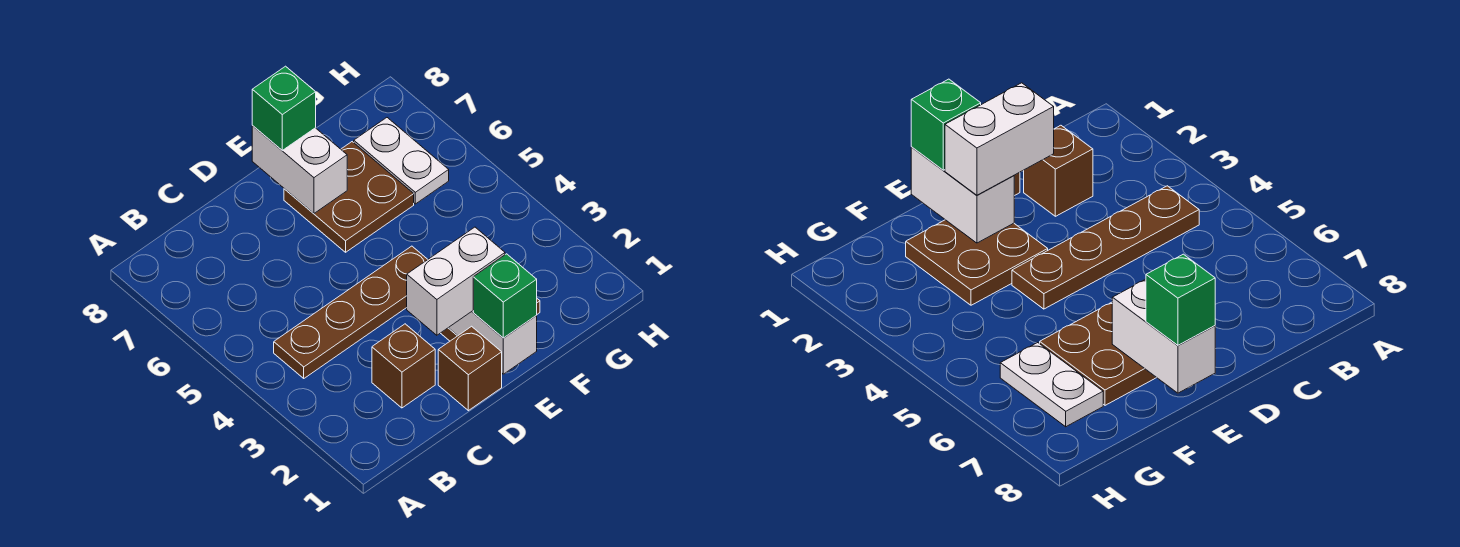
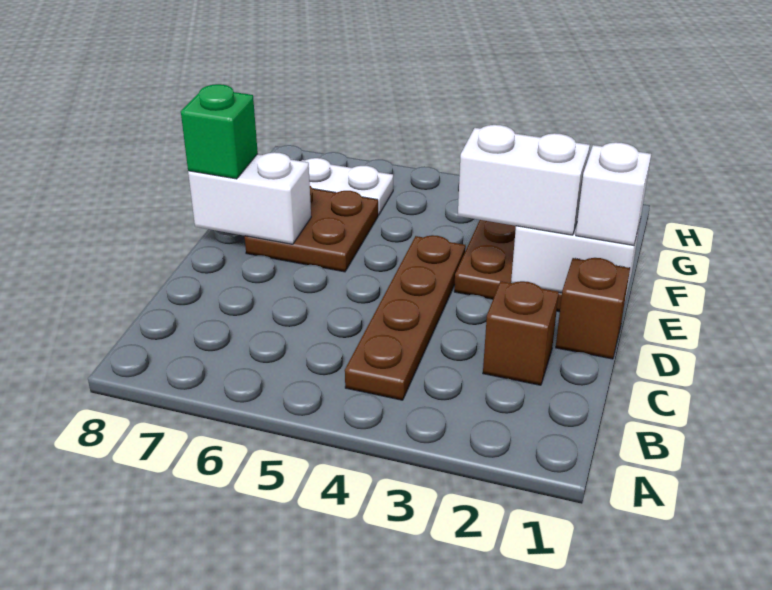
white brick D2:E2 level 3 -> white brick E2:E3 level 3
green brick E1 level 3 -> white brick E1 level 3

